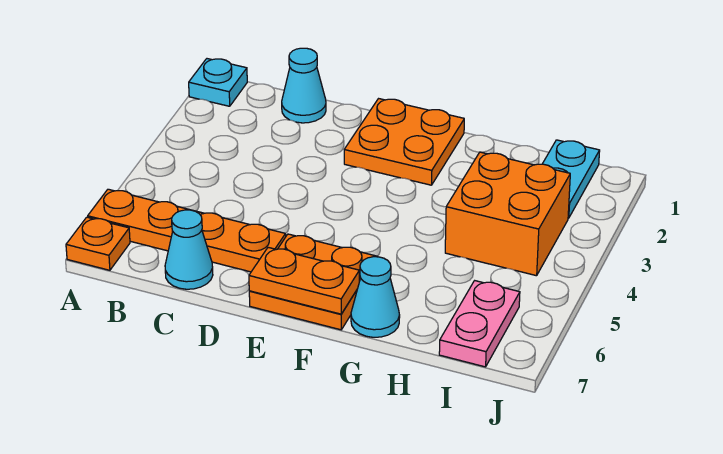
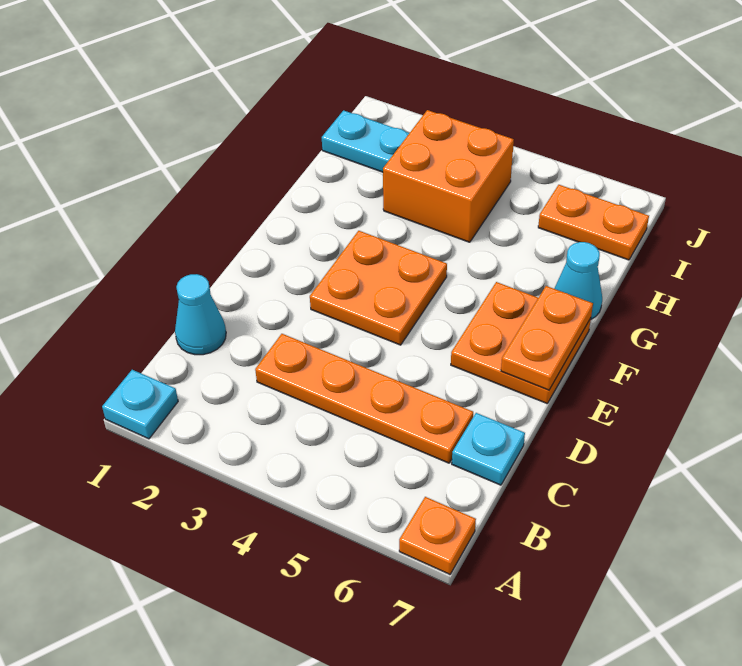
orange plate A6:D6 level 1 -> orange plate C3:C6 level 1
cyan cone C7 level 1 -> cyan plate C7 level 1
orange plate E1:F2 level 1 -> orange plate E3:F4 level 1
pink plate I6:I7 level 1 -> orange plate I6:I7 level 1

